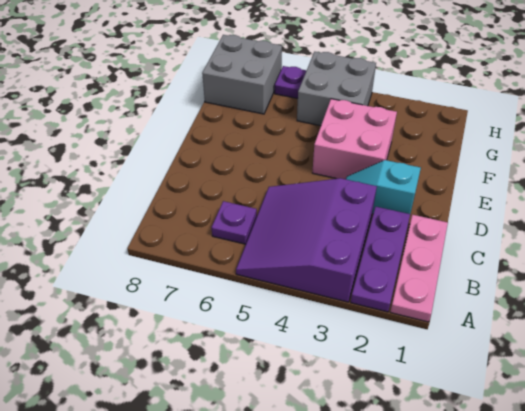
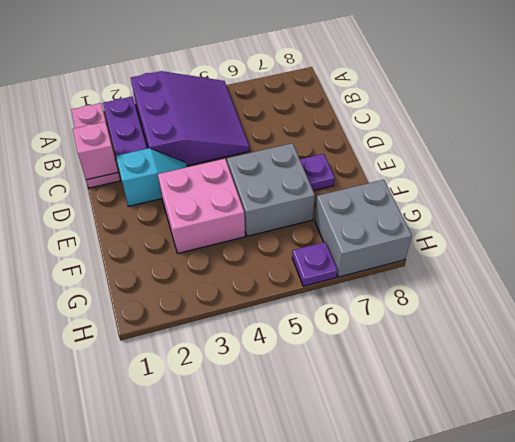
purple plate B6 level 1 -> purple plate E7 level 1
none -> pink brick C1 level 2
grey brick G4:H5 level 1 -> grey brick E5:F6 level 1

